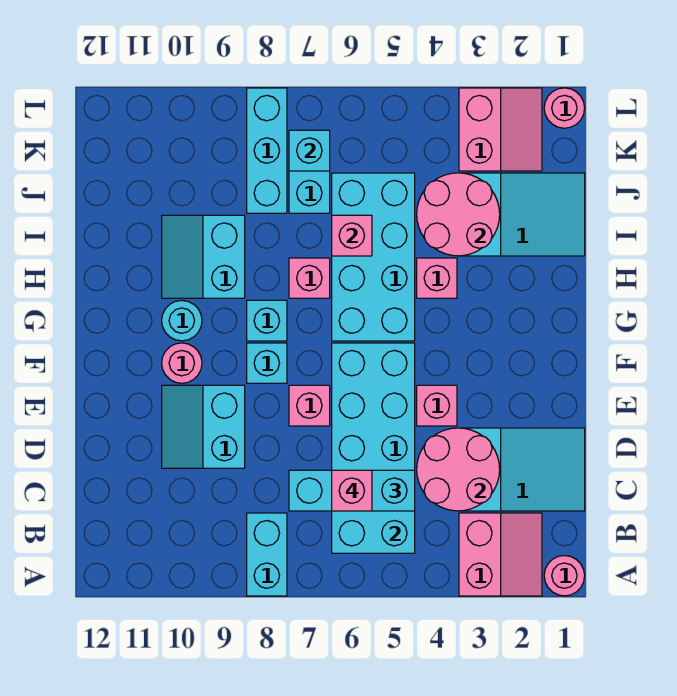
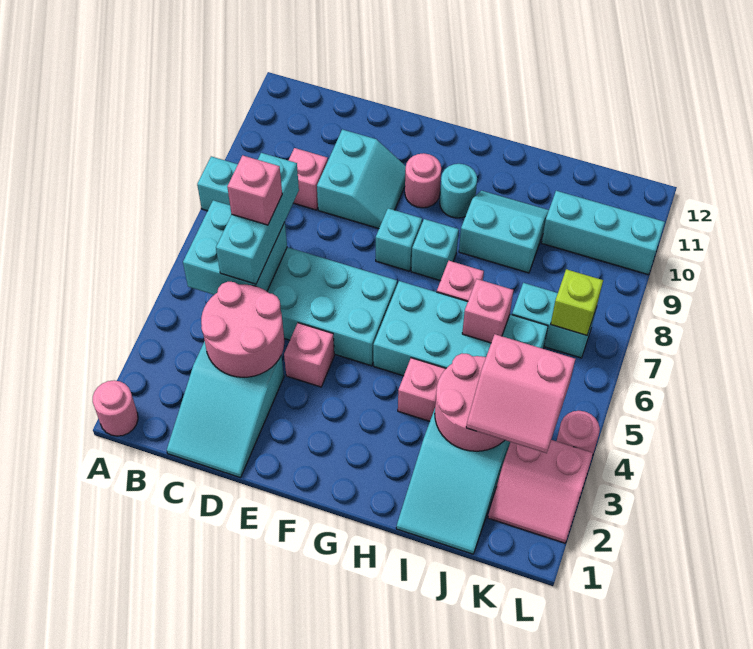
pink slope A2:B3 level 1 top 3 -> pink slope J3:K4 level 3 top 4
cyan slope D9:E10 level 1 top 9 -> cyan slope D9:E10 level 1 top D
pink brick E7 level 1 -> pink brick C9 level 1
cyan brick J8:L8 level 1 -> cyan brick J10:L10 level 1
cyan brick K7 level 2 -> lime brick K7 level 2
pink round brick L1 level 1 -> pink round brick L4 level 1

